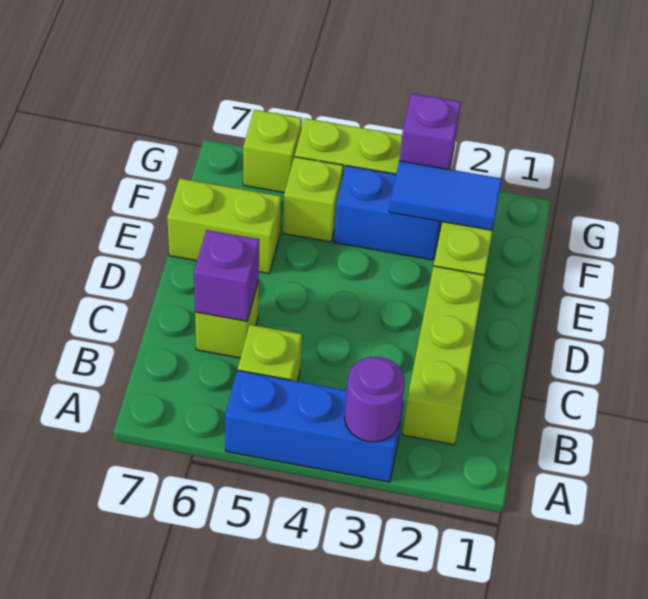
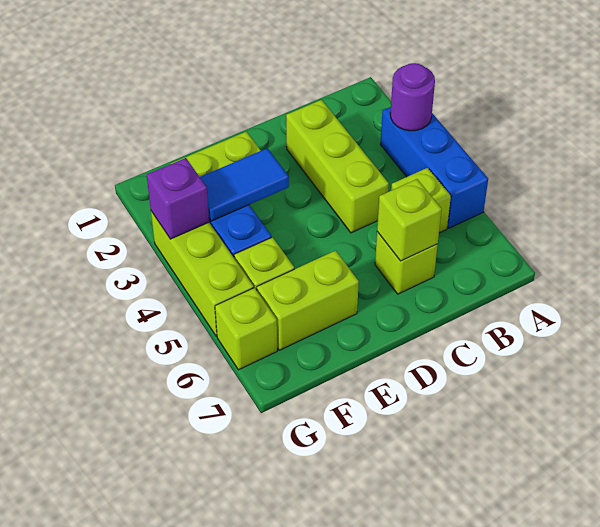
lime brick B2:D2 level 1 -> lime brick C2:C4 level 1
purple brick C6 level 2 -> lime brick C6 level 2
lime brick E6:E7 level 1 -> lime brick E6:F6 level 1
blue tile F2:F3 level 2 -> blue tile E3:F3 level 2

